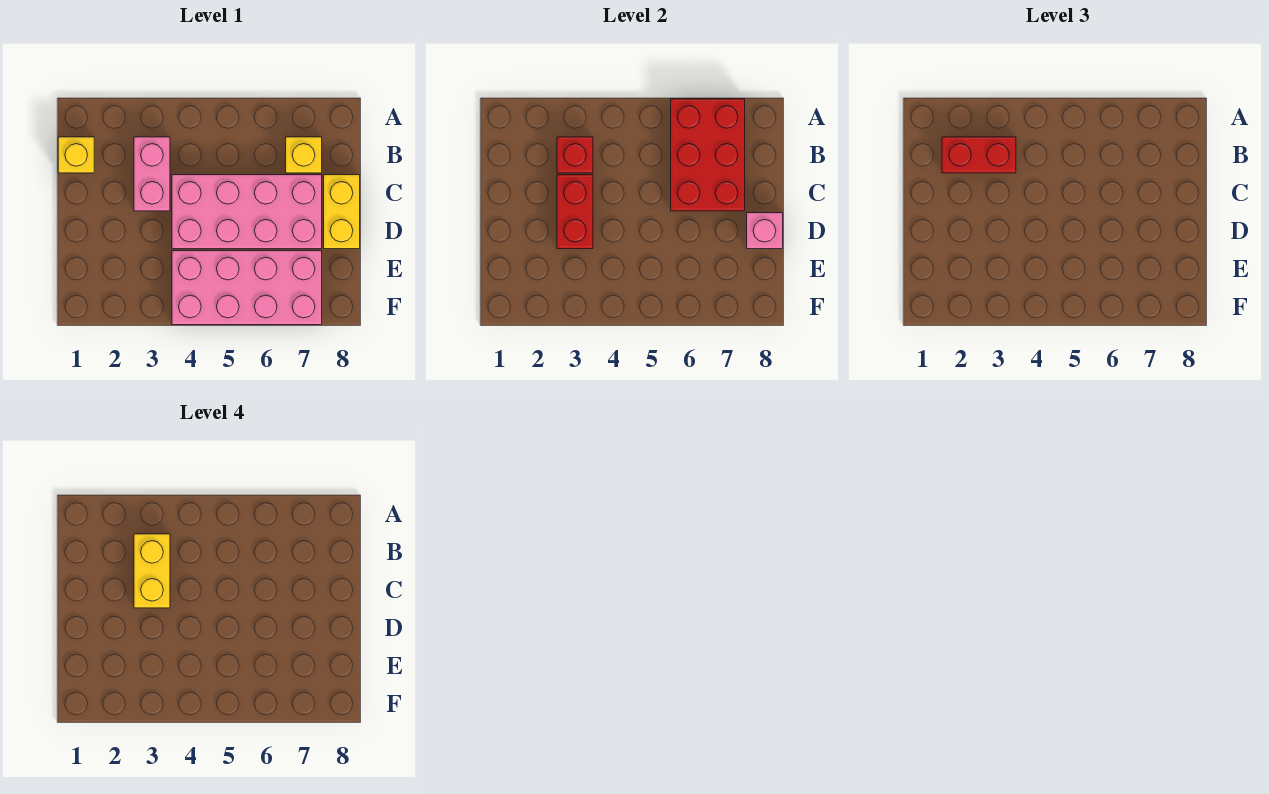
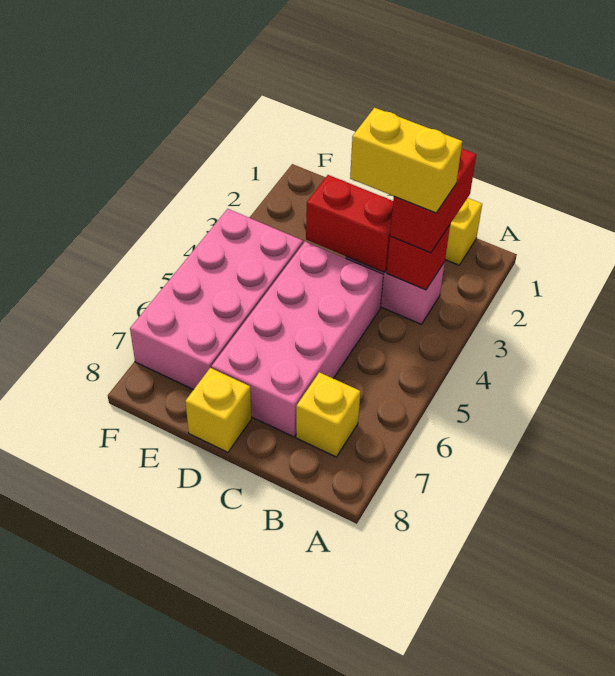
red brick A6:C7 level 2 -> none
yellow brick C8:D8 level 1 -> yellow brick D8 level 1
pink brick D8 level 2 -> none

